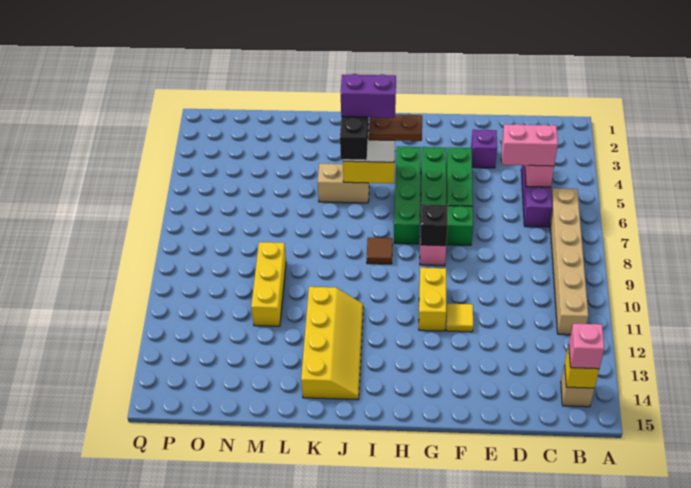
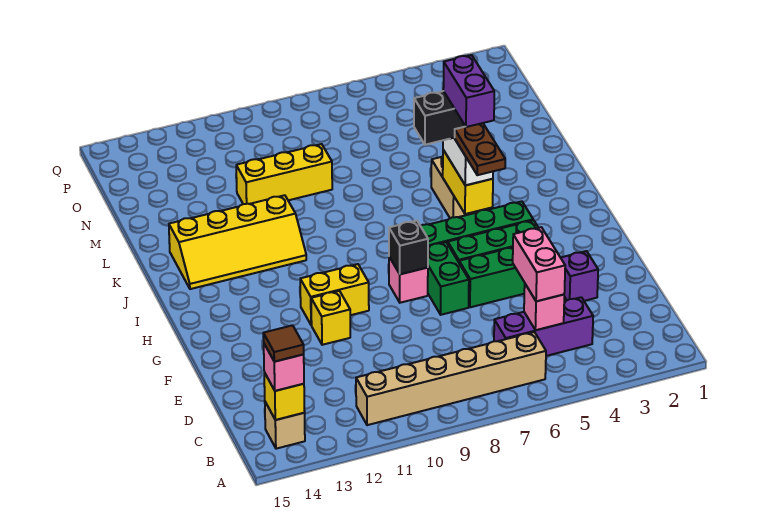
yellow tile F11 level 1 -> yellow brick F11 level 1
brown tile I8 level 1 -> brown tile B14 level 4

